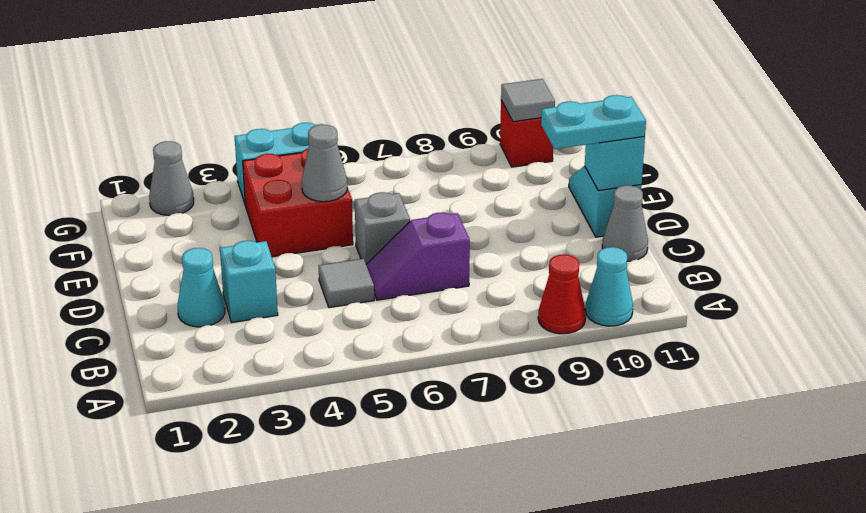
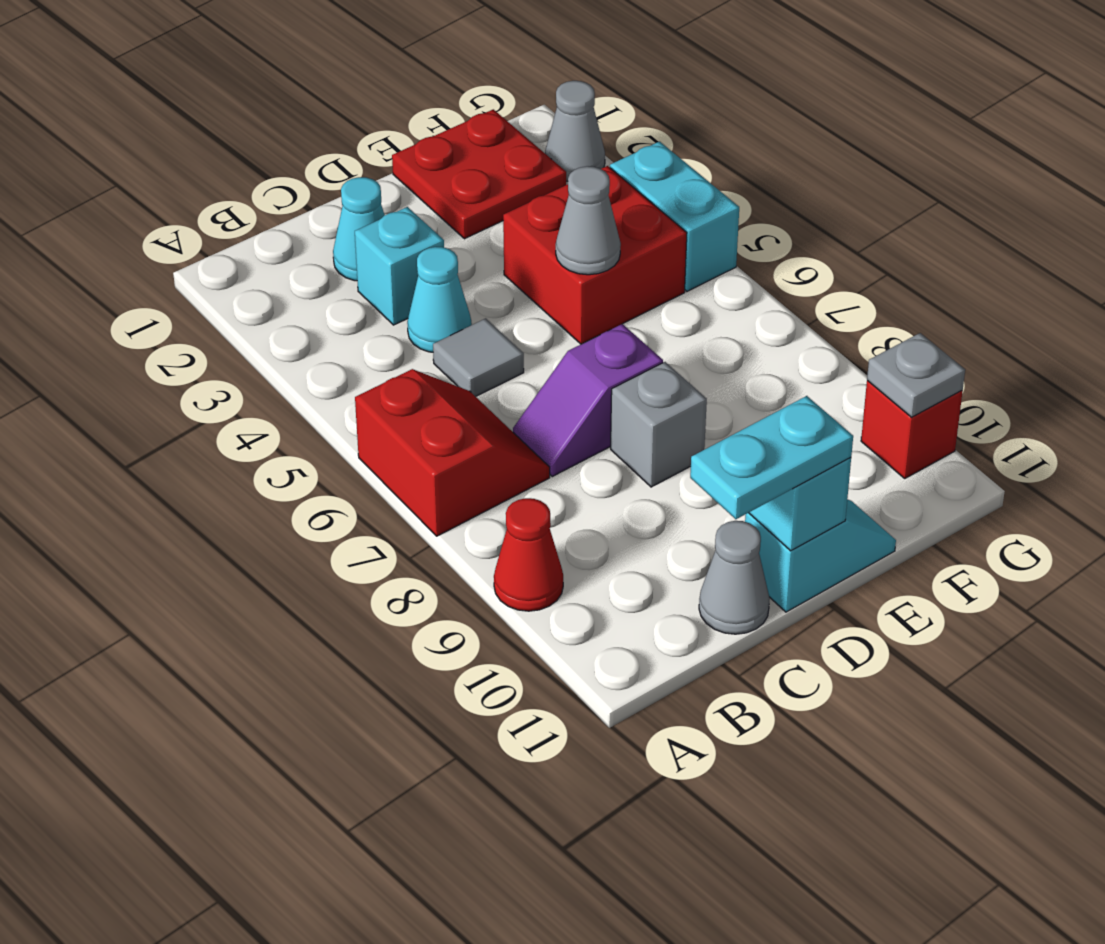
none -> red slope A6:B7 level 1 top A
cyan cone A10 level 1 -> cyan cone C4 level 1
purple slope C6:C7 level 1 top 7 -> purple slope C7:D7 level 1 top D
grey brick D6 level 1 -> grey brick D8 level 1
cyan plate D10:D11 level 3 -> cyan plate C11:D11 level 3
none -> red plate E1:F2 level 1
grey tile G10 level 2 -> grey plate G10 level 2

